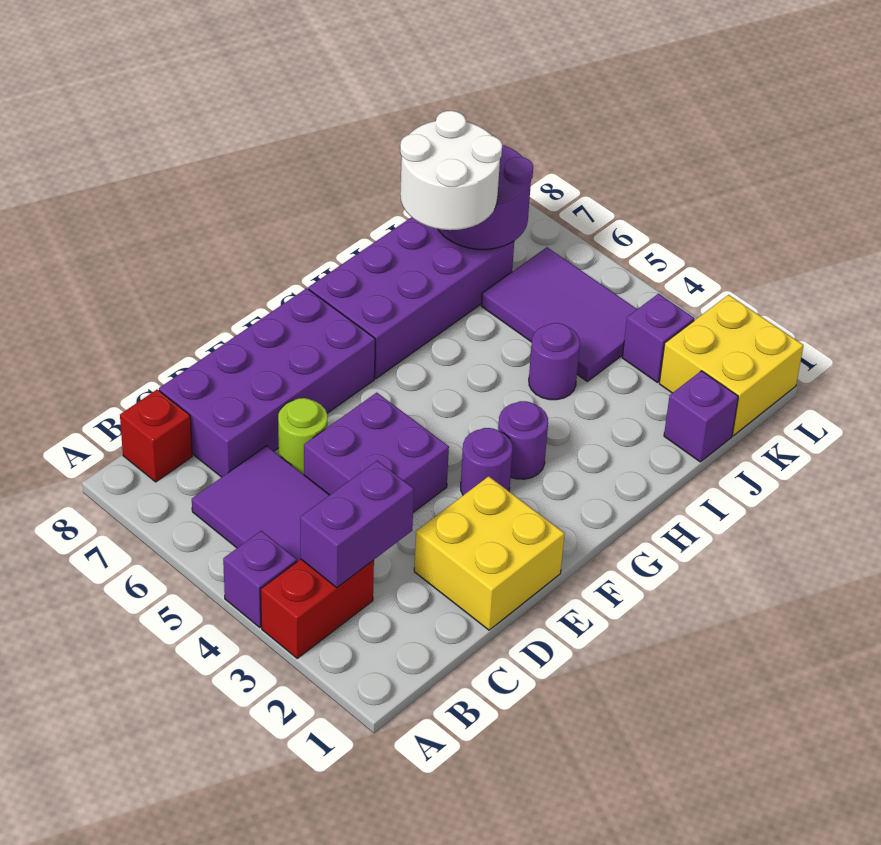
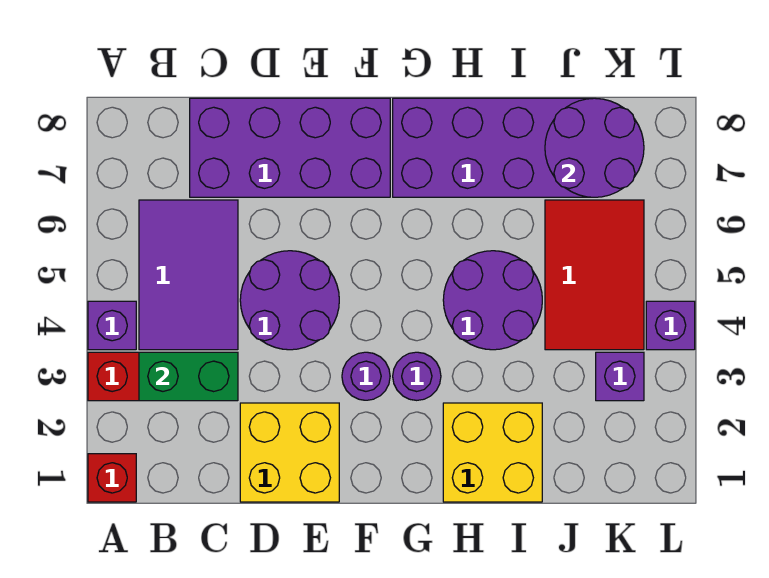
purple brick B3:C3 level 2 -> green brick B3:C3 level 2
red brick B8 level 1 -> red brick A1 level 1
purple brick D4:E5 level 1 -> purple round brick D4:E5 level 1
lime round brick D6 level 1 -> none
purple round brick I4 level 1 -> purple round brick H4:I5 level 1
white round brick I7:J8 level 3 -> none
purple brick J1 level 1 -> purple brick L4 level 1
purple tile J4:K6 level 1 -> red tile J4:K6 level 1
yellow brick K1:L2 level 1 -> yellow brick H1:I2 level 1

